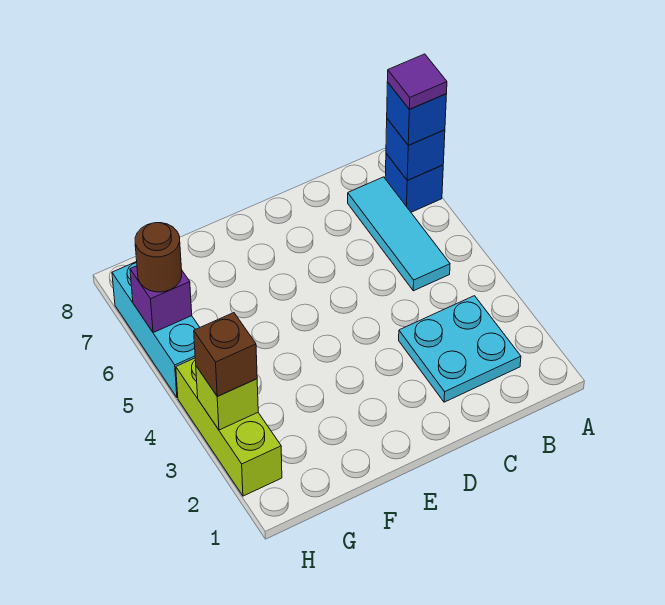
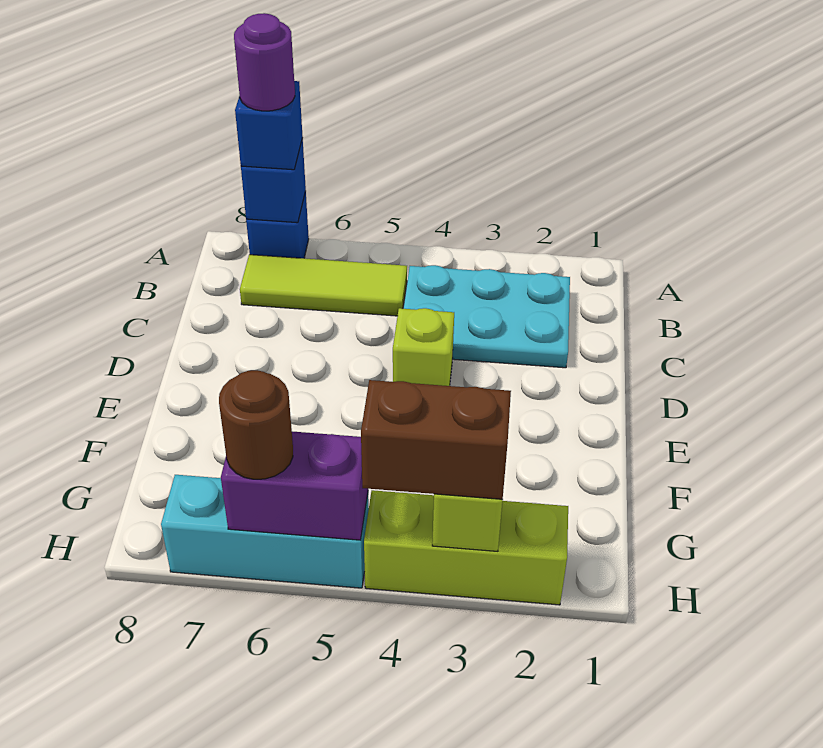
purple tile A7 level 4 -> purple round brick A7 level 4
cyan plate B2:C3 level 1 -> cyan plate B2:C4 level 1
cyan tile B5:B7 level 1 -> lime tile B5:B7 level 1
none -> lime brick D4 level 1
brown brick H3 level 3 -> brown brick H3:H4 level 3
purple brick H6 level 2 -> purple brick H5:H6 level 2

